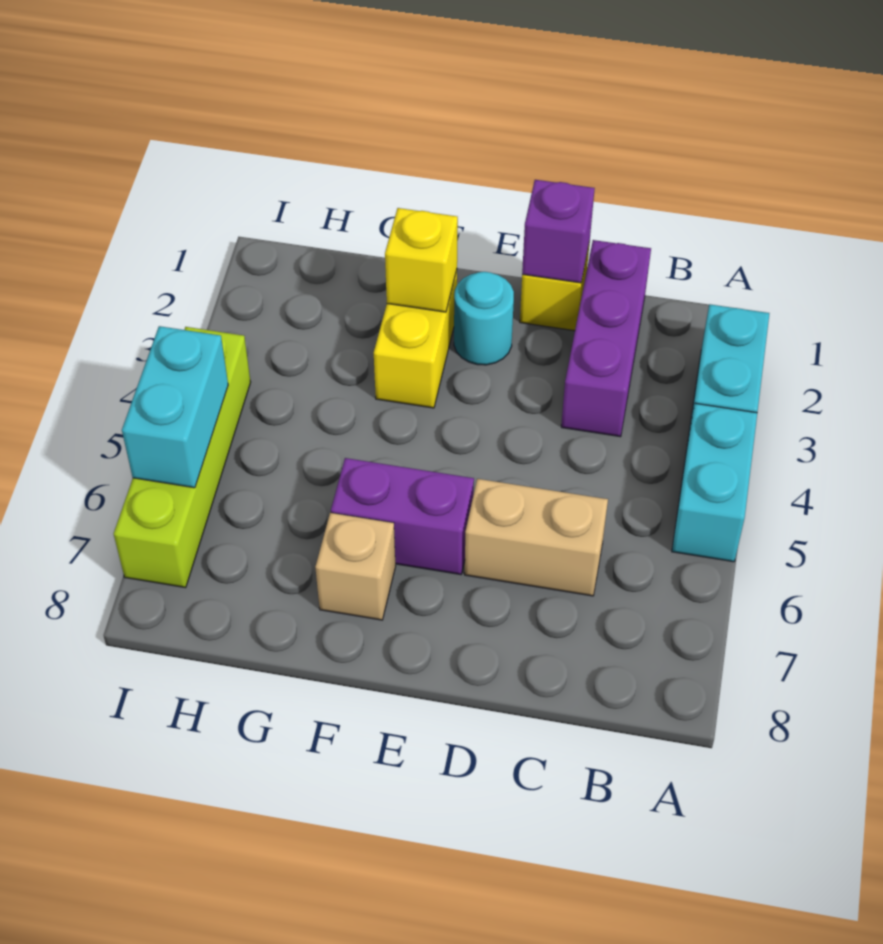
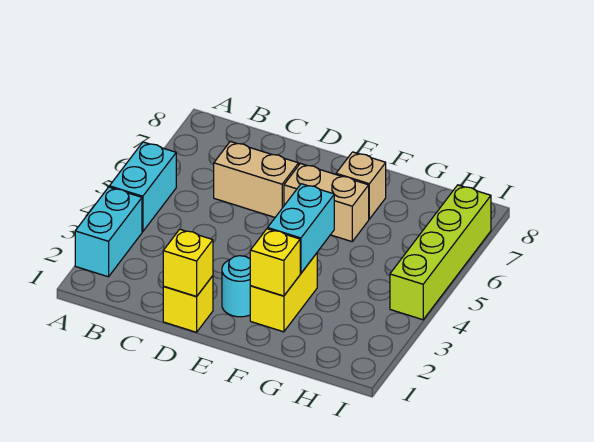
purple brick C1:C3 level 1 -> none
purple brick D1 level 2 -> yellow brick D1 level 2
purple brick E6:F6 level 1 -> tan brick E6:F6 level 1
cyan brick I5:I6 level 2 -> cyan brick F3:F4 level 2

